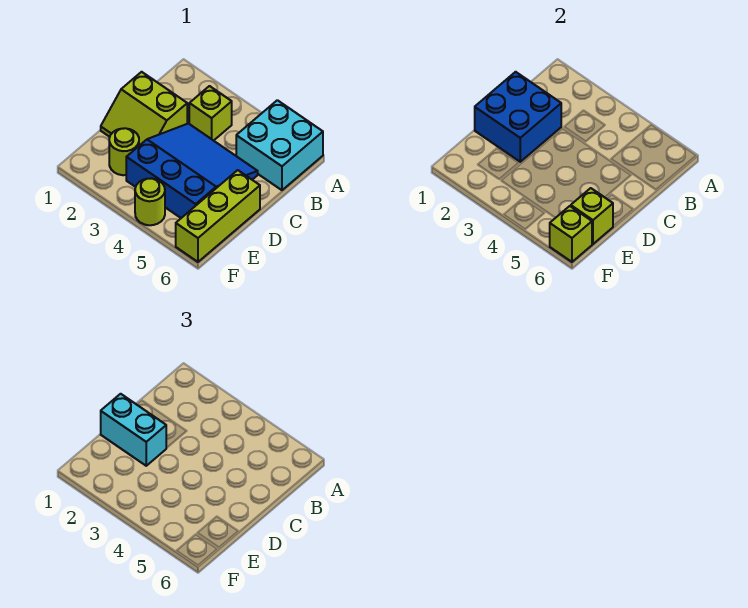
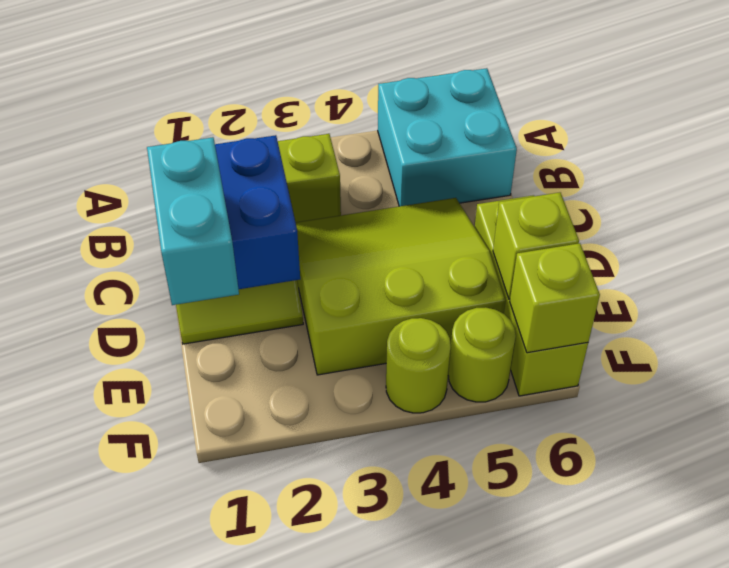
blue slope C3:E5 level 1 top E -> lime slope C3:E5 level 1 top E
cyan brick D1:D2 level 3 -> cyan brick D1:E1 level 3
lime round brick E2 level 1 -> lime round brick F5 level 1

